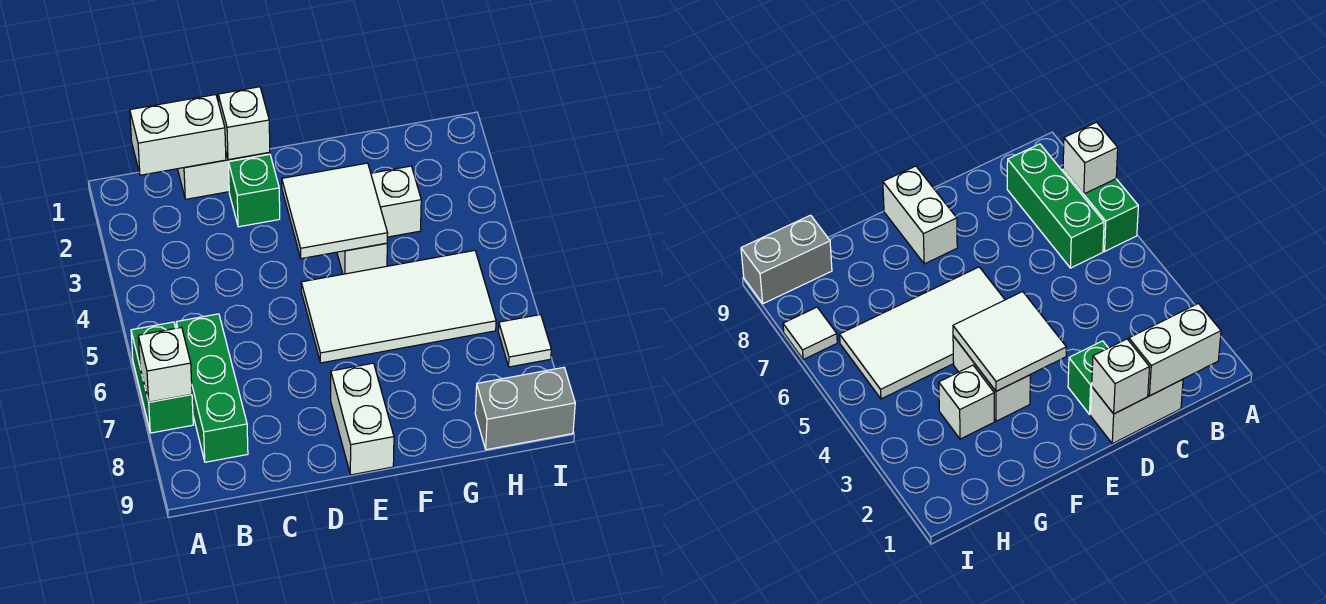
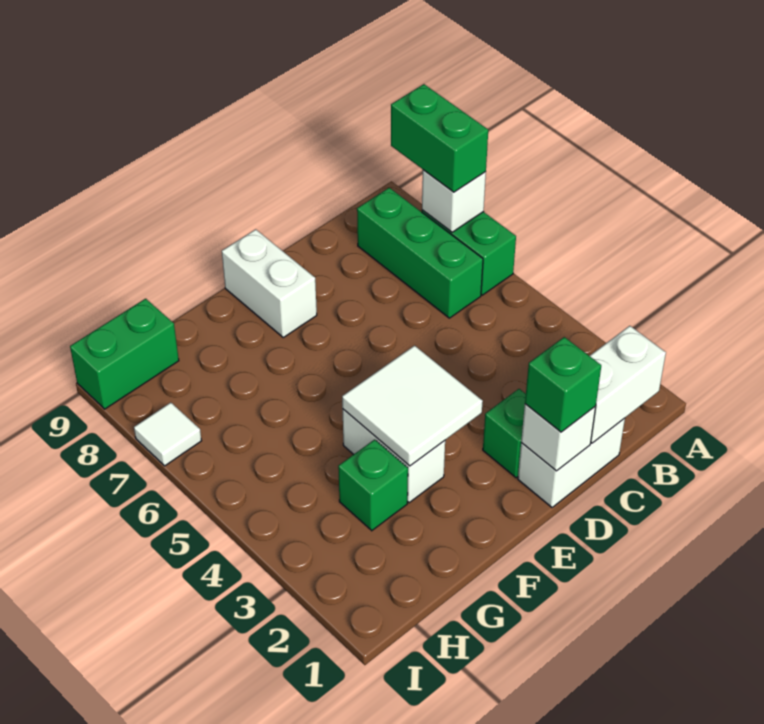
none -> green brick A7:A8 level 3
none -> green brick D1 level 3
white tile E5:H6 level 1 -> none
white brick G3 level 1 -> green brick G3 level 1
grey brick H9:I9 level 1 -> green brick H9:I9 level 1

